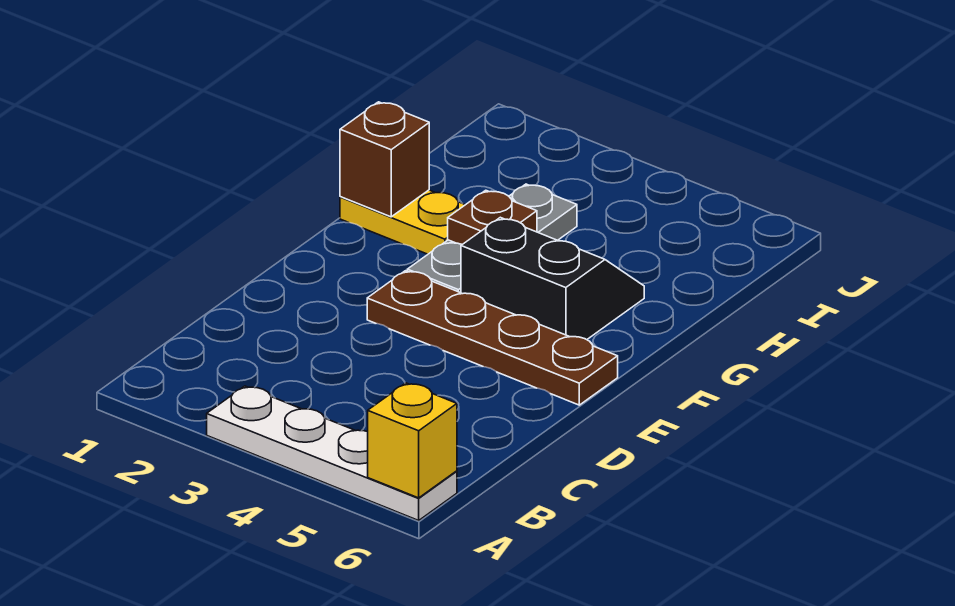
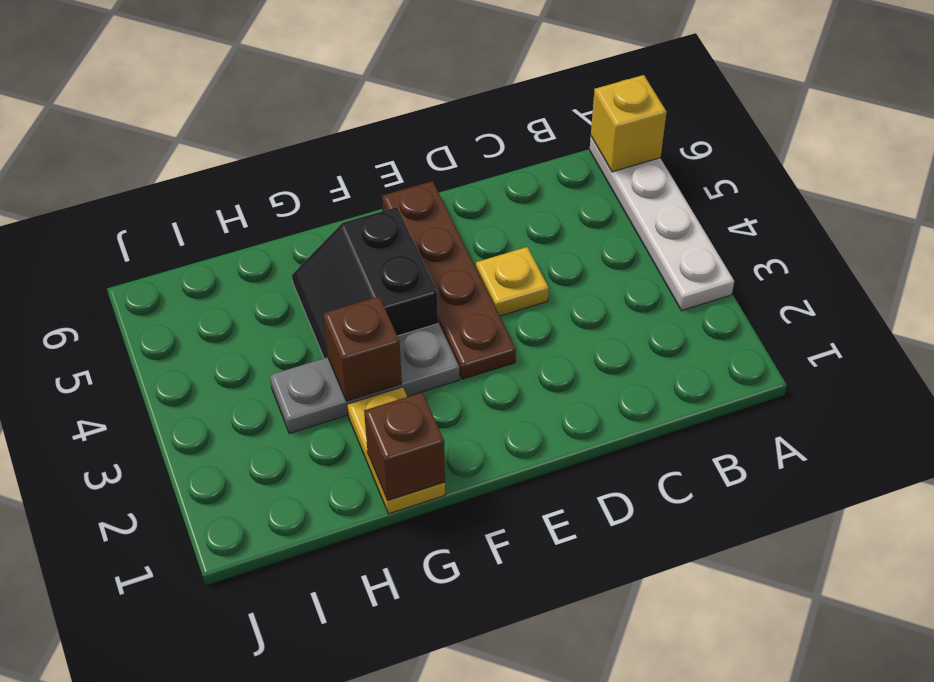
none -> yellow plate D4 level 1
brown plate G3 level 2 -> brown brick G3 level 2

